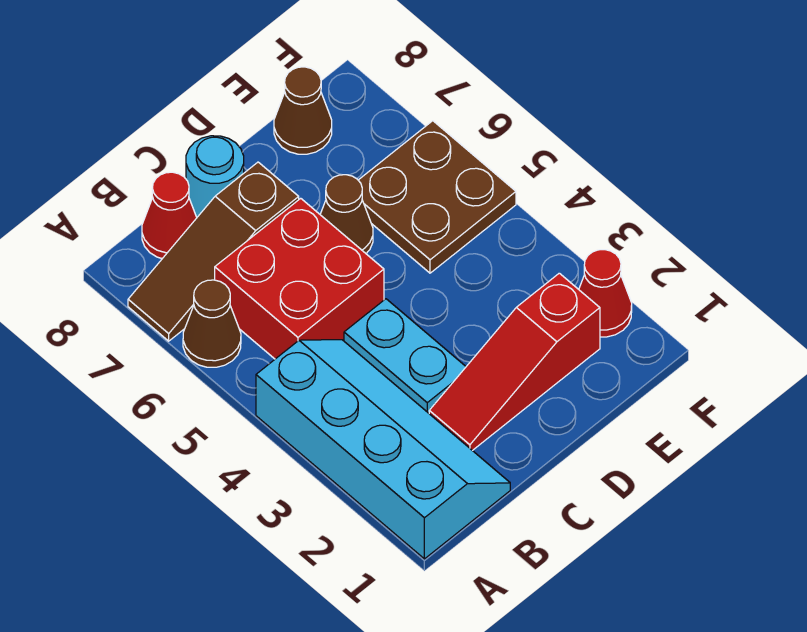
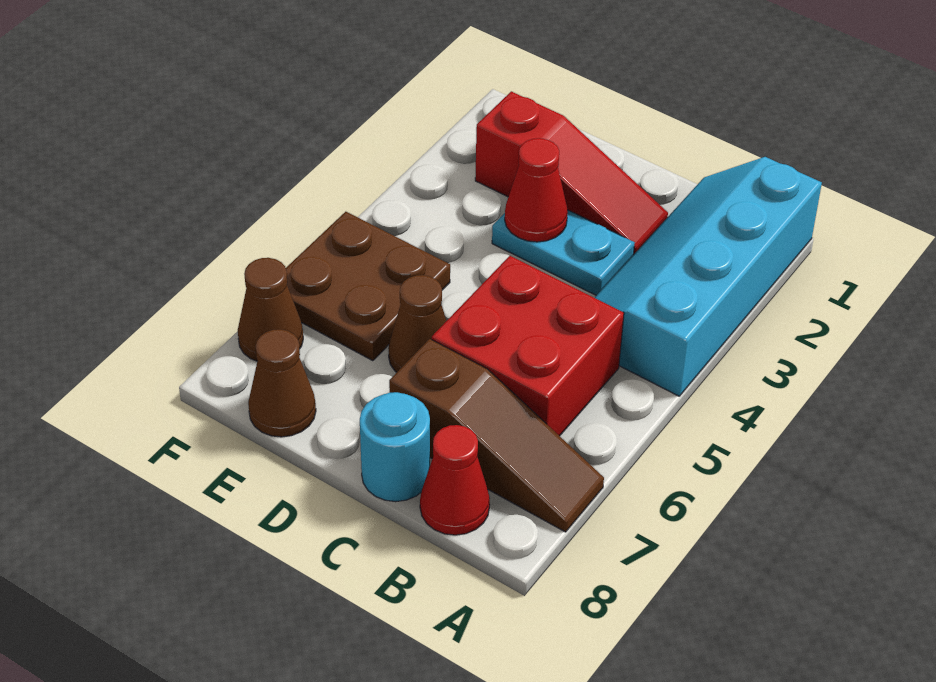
brown cone A6 level 1 -> brown cone F7 level 1
cyan plate C3:C4 level 1 -> cyan plate C3:D3 level 1
red cone F2 level 1 -> red cone D3 level 2

